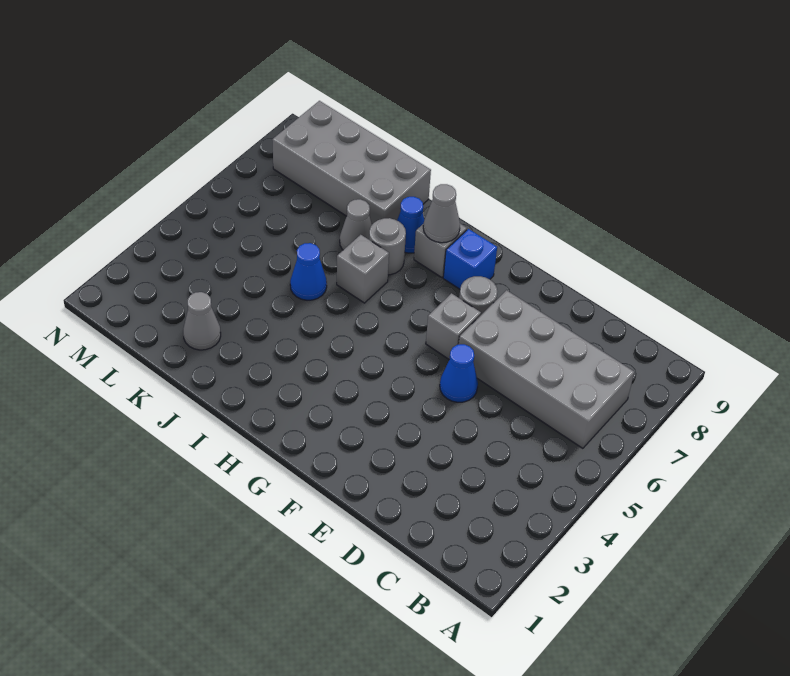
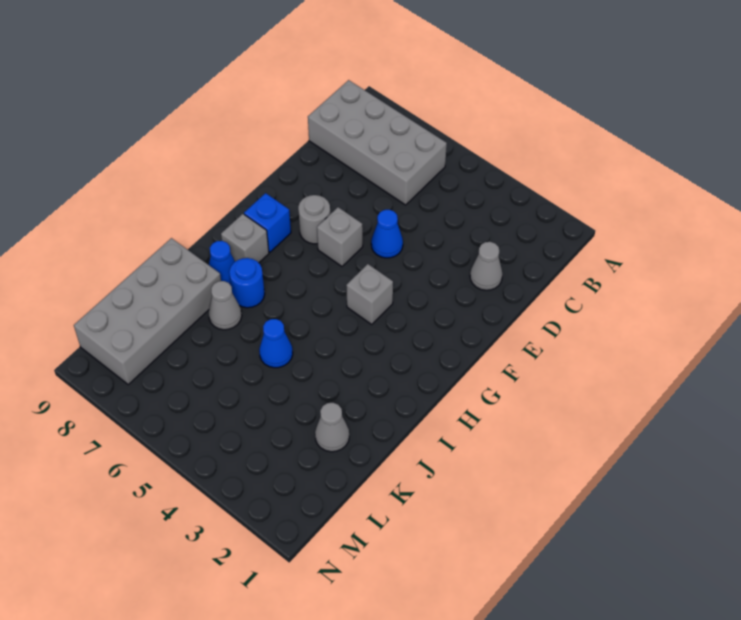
grey brick B6:E7 level 1 -> grey brick B6:C9 level 1
grey cone H8 level 2 -> grey cone D2 level 1
grey brick I6 level 1 -> grey brick G4 level 1
grey round brick I7 level 1 -> blue round brick I7 level 1

